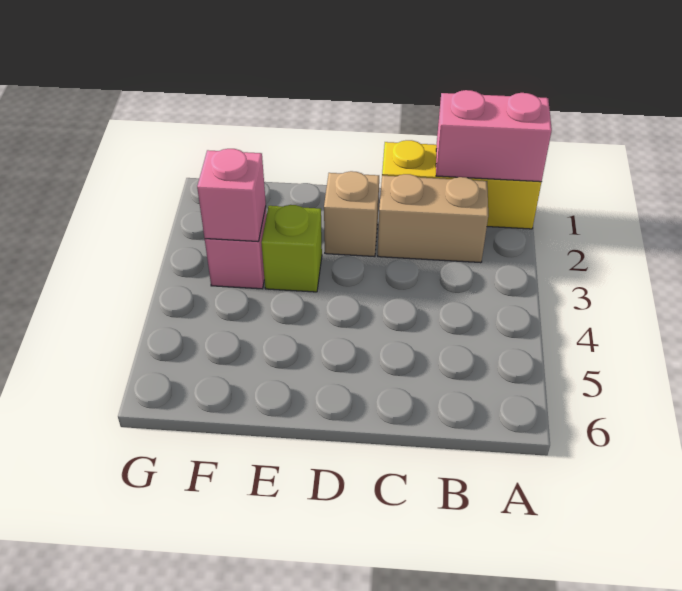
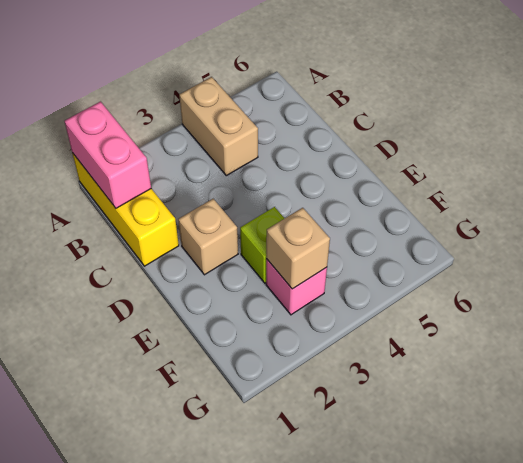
tan brick B2:C2 level 1 -> tan brick A4:B4 level 1
pink brick F3 level 2 -> tan brick F3 level 2

